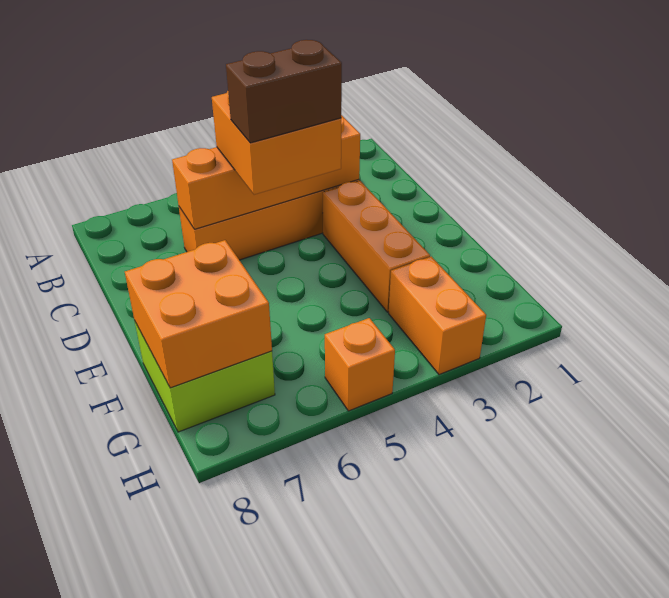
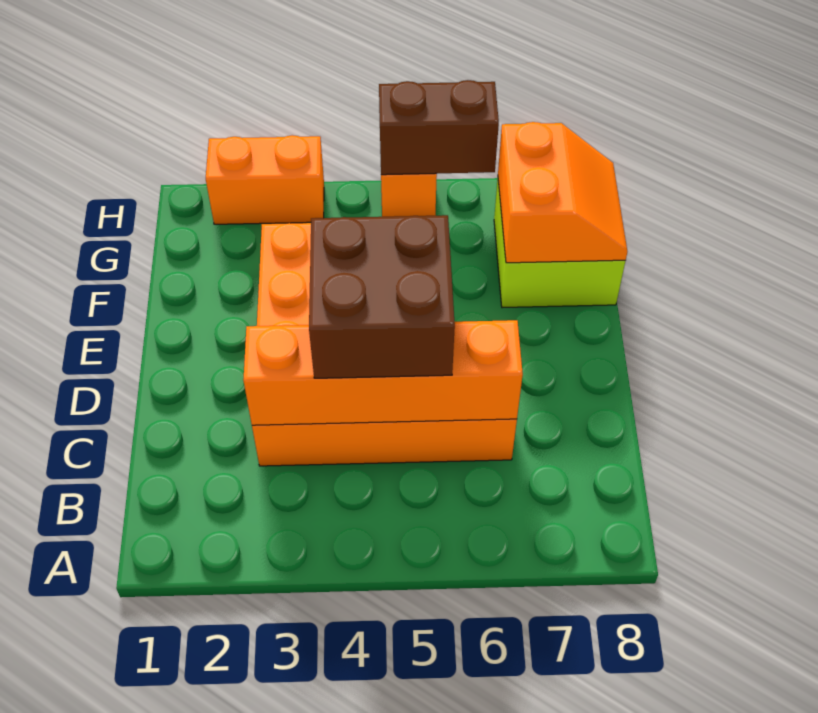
orange brick C4:D5 level 3 -> brown brick C4:D5 level 3
brown brick D4:D5 level 4 -> brown brick H5:H6 level 2
orange brick F7:G8 level 2 -> orange slope F7:G8 level 2 top 7
orange brick G3:H3 level 1 -> orange brick H2:H3 level 1

